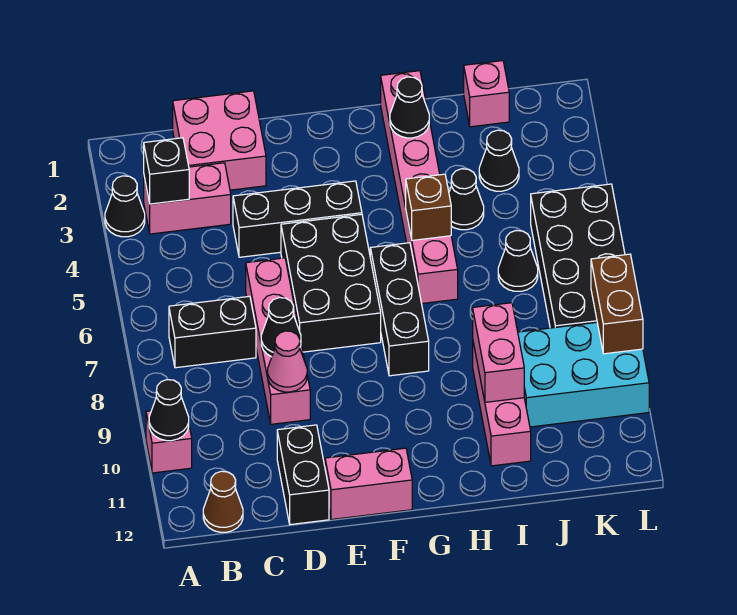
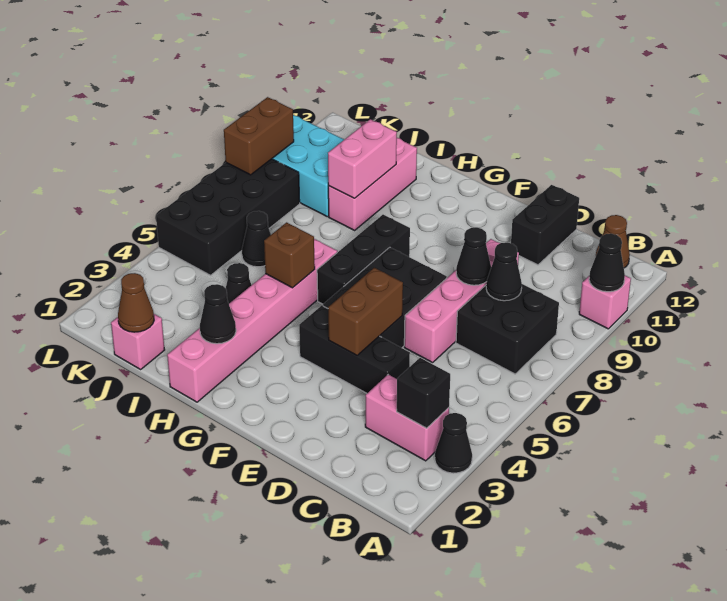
black brick B7:C7 level 1 -> black brick B7:C8 level 1
pink brick C1:D2 level 1 -> none
pink cone D9 level 2 -> none
none -> brown brick E4:E5 level 2
pink brick E12:F12 level 1 -> none
none -> brown cone J1 level 2
black cone J3 level 1 -> black cone C8 level 2

